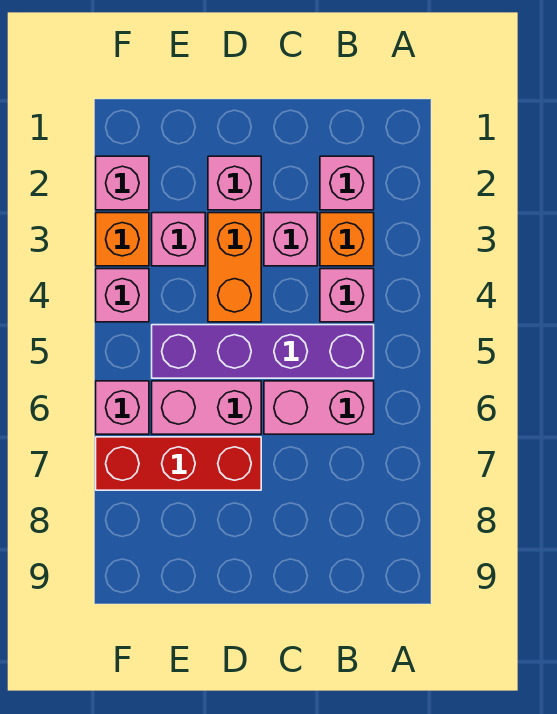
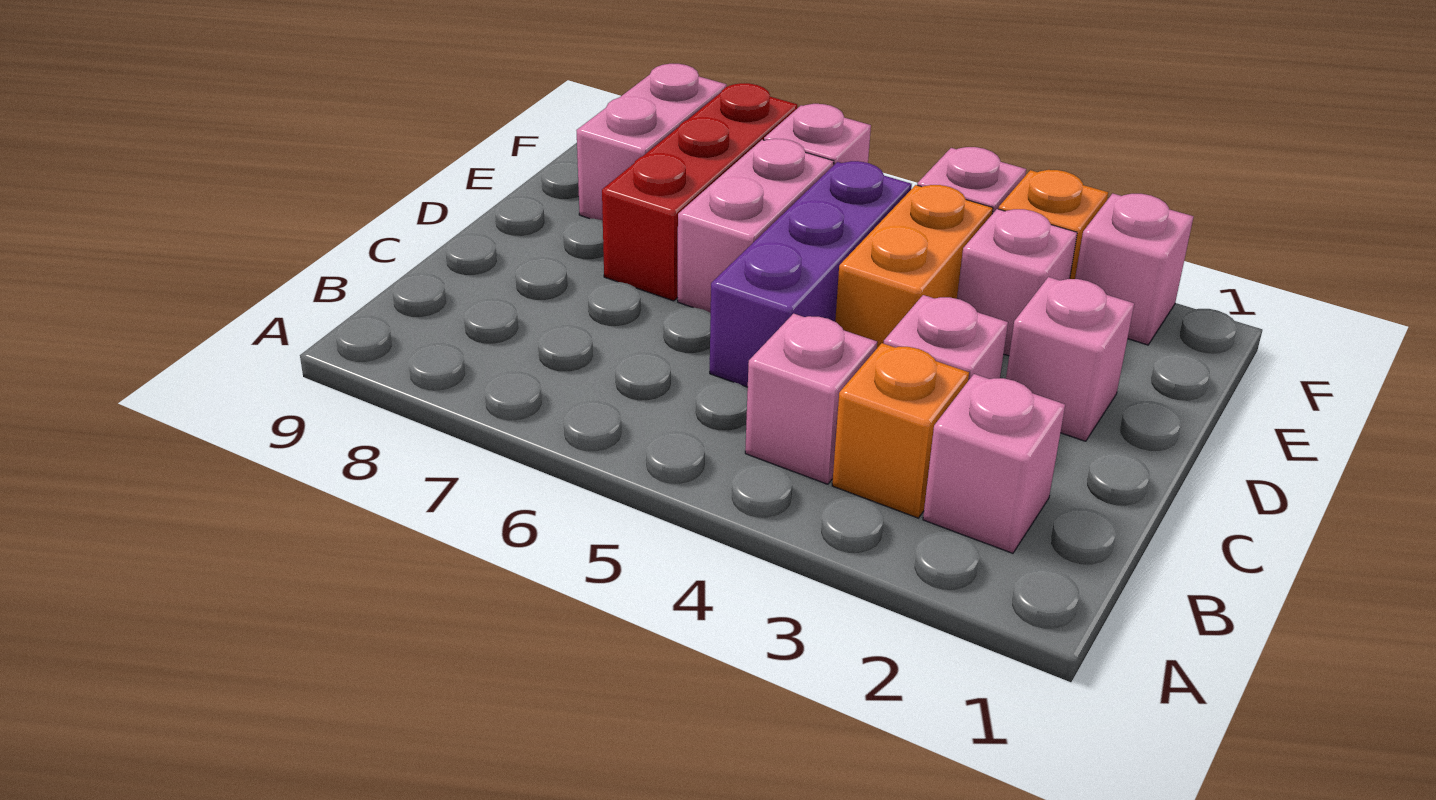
purple brick B5:E5 level 1 -> purple brick C5:E5 level 1
pink brick B6:C6 level 1 -> pink brick E8:F8 level 1
orange brick D3:D4 level 1 -> orange brick D4:E4 level 1

